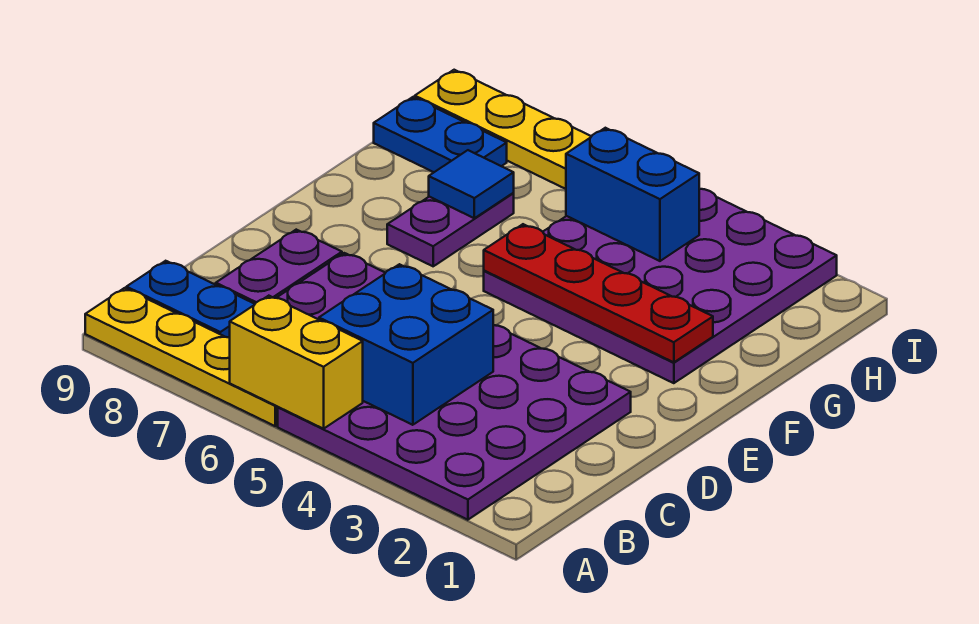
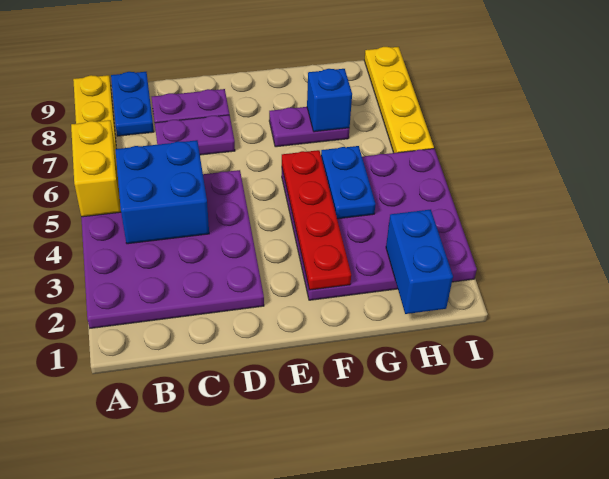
blue tile G7 level 2 -> blue brick G7 level 2
blue brick H4:H5 level 2 -> blue brick H1:H2 level 2
blue plate H8:H9 level 1 -> blue plate G4:G5 level 2

